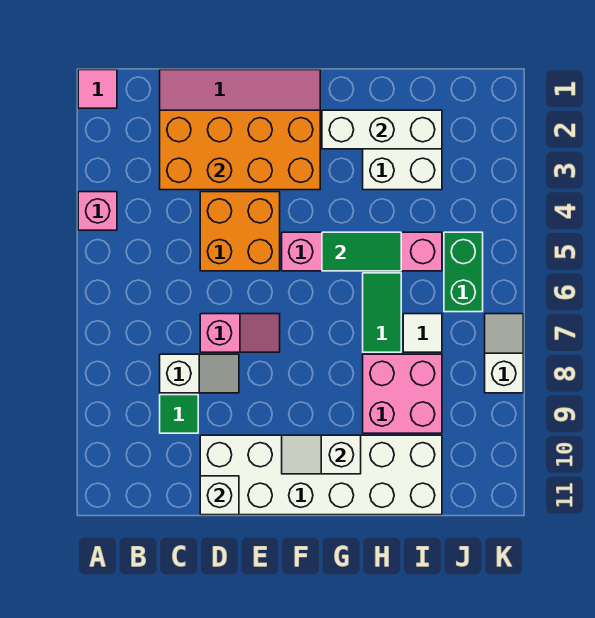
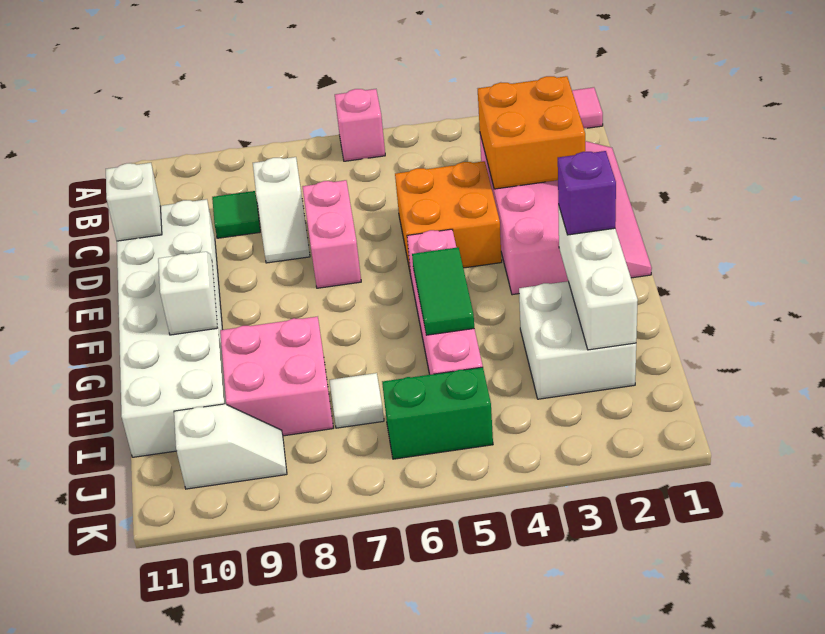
pink brick A4 level 1 -> pink brick A6 level 1
orange brick C2:F3 level 2 -> orange brick C2:D3 level 2
pink slope D7:E7 level 1 top D -> pink brick D7:E7 level 1
none -> purple brick G2 level 3
green tile H6:H7 level 1 -> none
white slope K7:K8 level 1 top 8 -> white slope J9:J10 level 1 top 10

